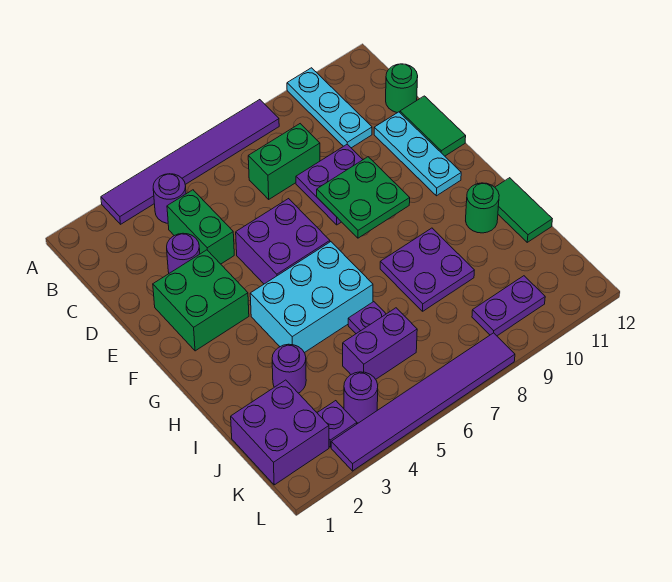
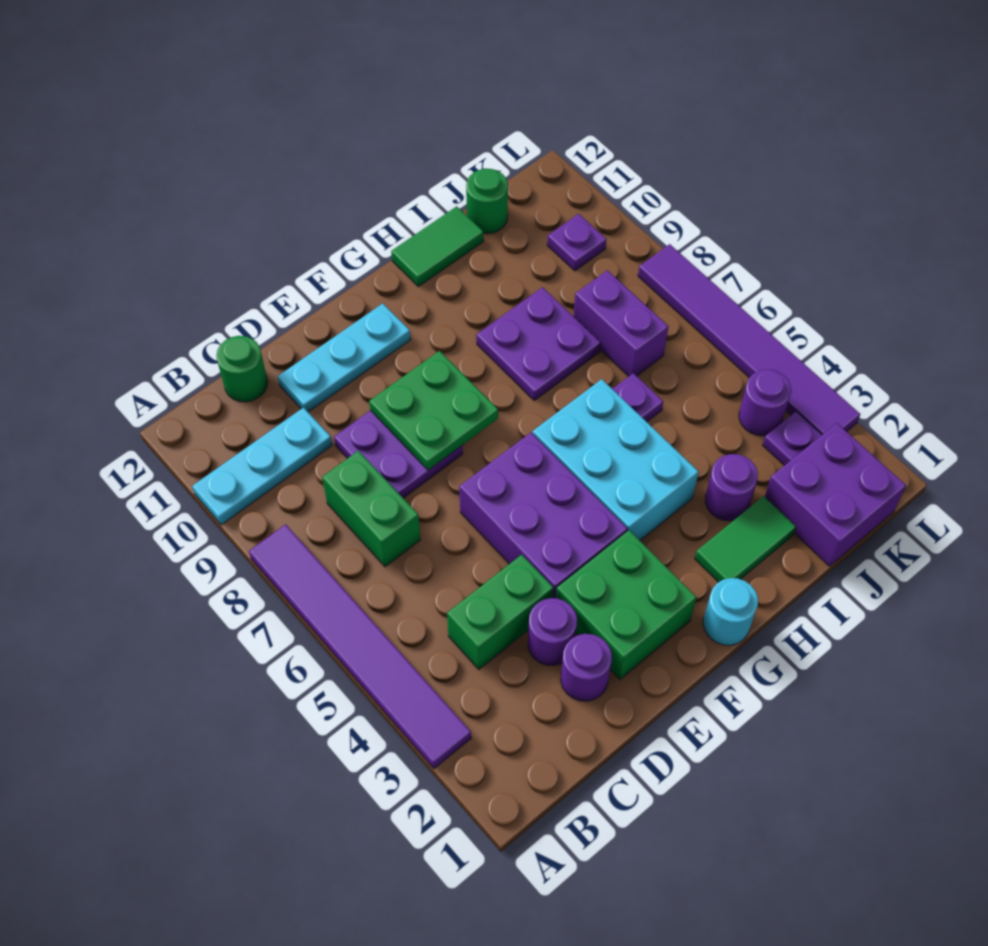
purple round brick B4 level 1 -> purple round brick D2 level 1
green tile D12:E12 level 1 -> green tile H2:I2 level 1
purple brick E5:F6 level 1 -> purple brick E4:F6 level 1
none -> cyan round brick G1 level 1
green round brick H11 level 1 -> green round brick J12 level 1
purple brick J5:J6 level 1 -> purple brick J7:J8 level 1
purple plate K9:K10 level 1 -> purple plate K10 level 1

